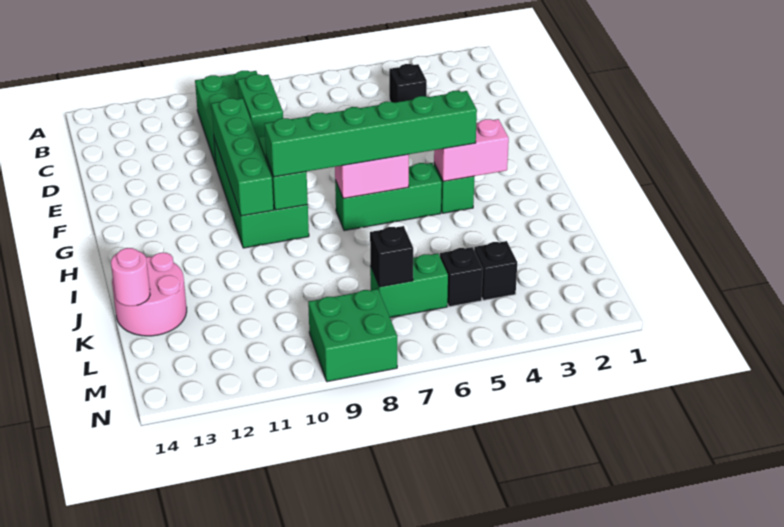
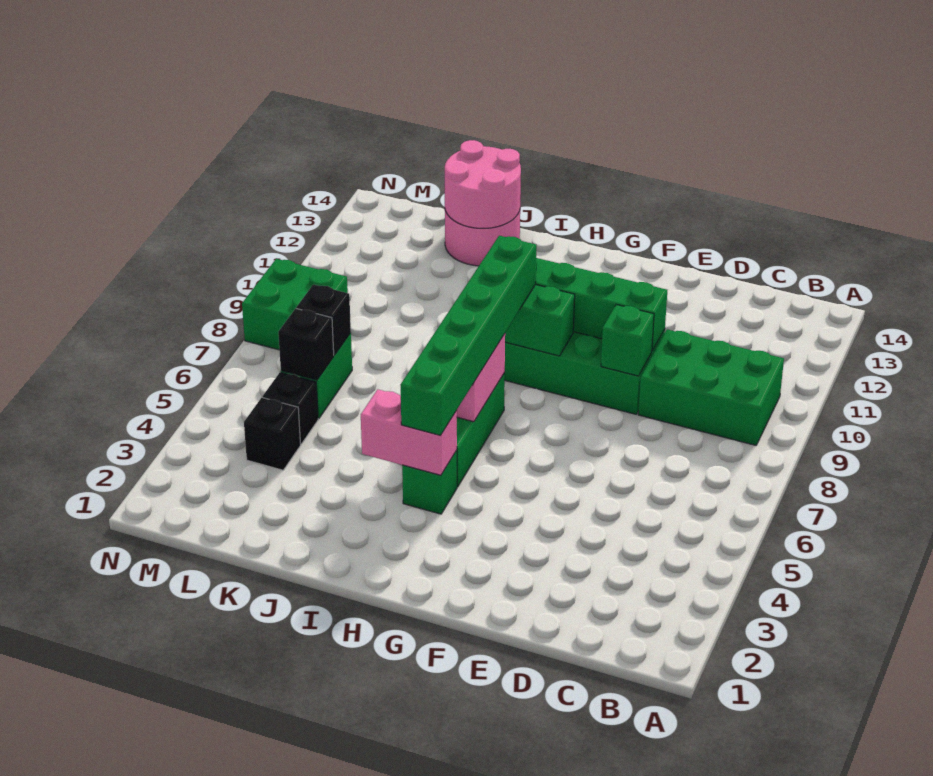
black brick C4 level 1 -> black brick L6 level 2
green brick D9:E9 level 2 -> green brick E9 level 2
pink brick H3:H4 level 2 -> pink brick H4:I4 level 2
pink round brick K14 level 2 -> pink round brick J13:K14 level 2

